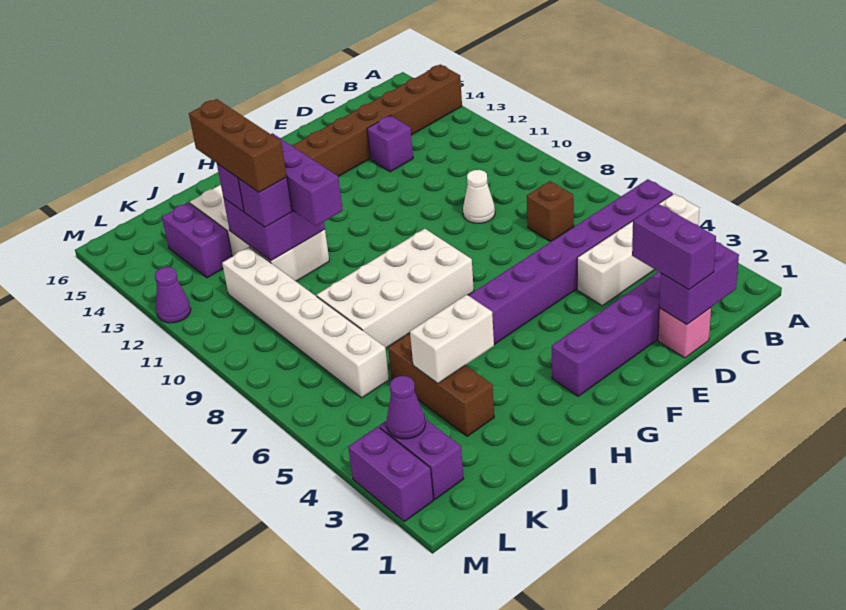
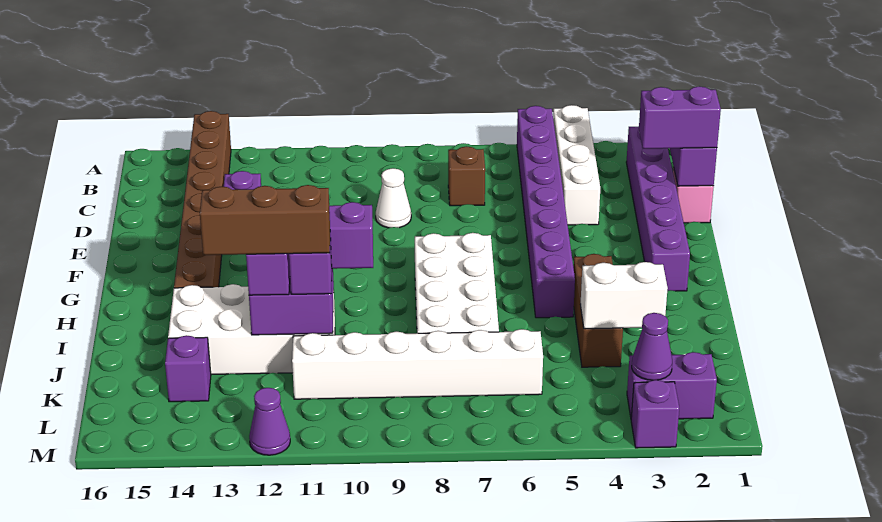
white brick I4:J4 level 2 -> white brick J3:J4 level 2
brown brick J3:J5 level 1 -> brown brick H4:J4 level 1
purple brick K13:K14 level 1 -> purple brick K14 level 1
purple brick M2:M3 level 1 -> purple brick M3 level 1

